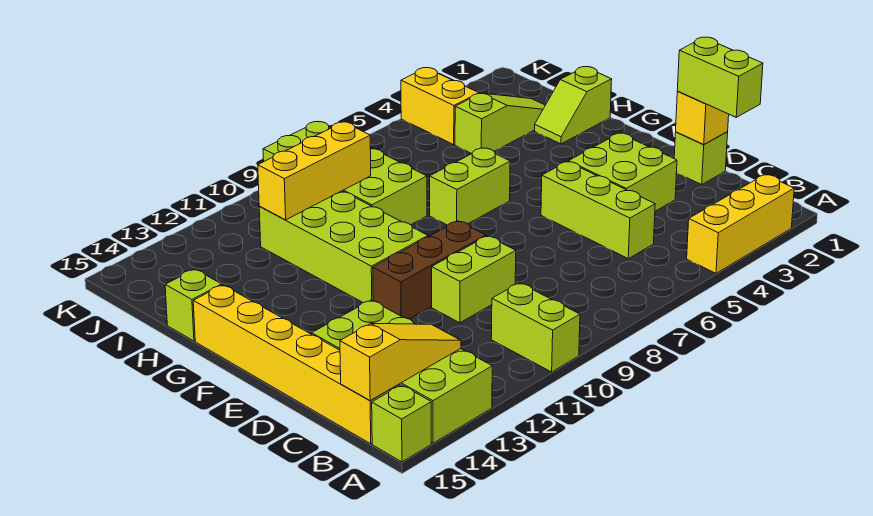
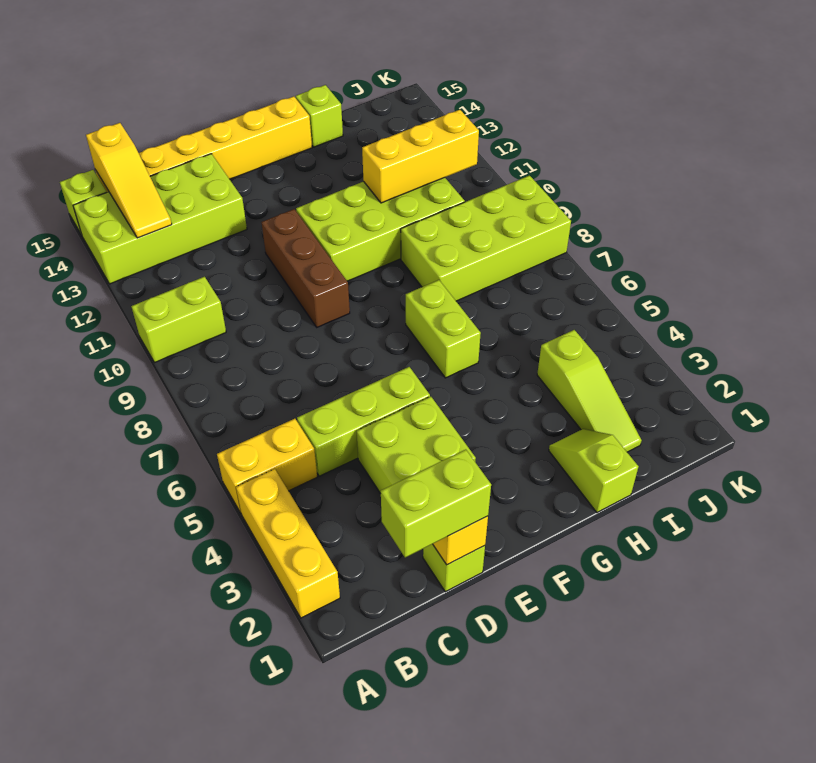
lime brick D9:D10 level 1 -> none
yellow brick I9:I11 level 2 -> yellow brick H11:J11 level 2
yellow brick J4:K4 level 1 -> yellow brick A5:B5 level 1

